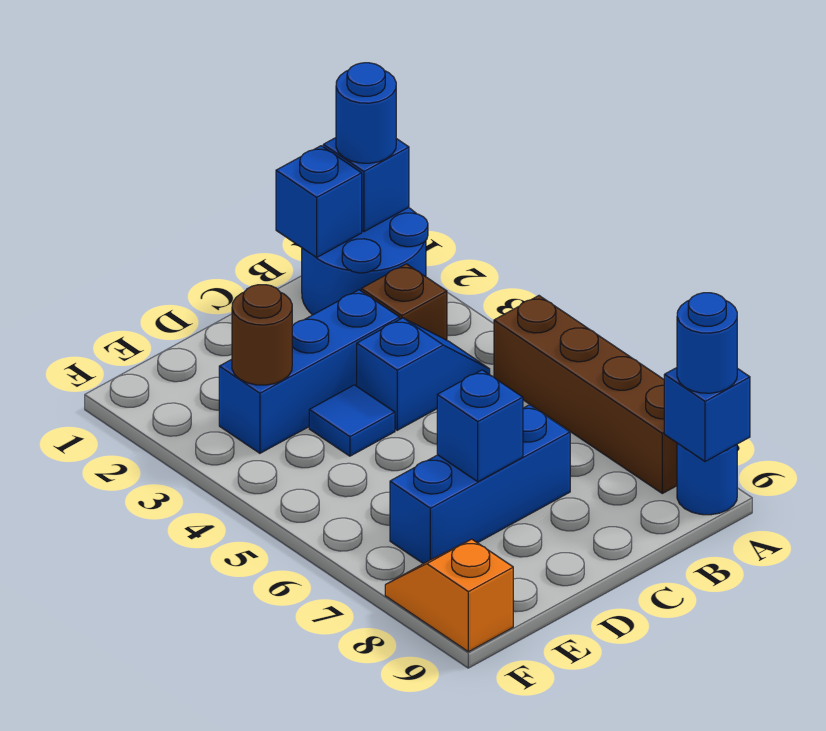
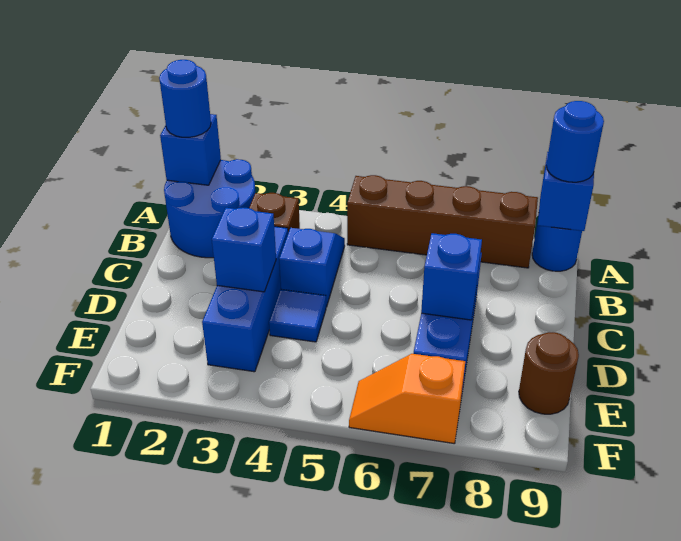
blue brick B1 level 2 -> blue brick D3 level 2
brown round brick E3 level 2 -> brown round brick E9 level 1
orange slope F8:F9 level 1 top 9 -> orange slope F6:F7 level 1 top 7

